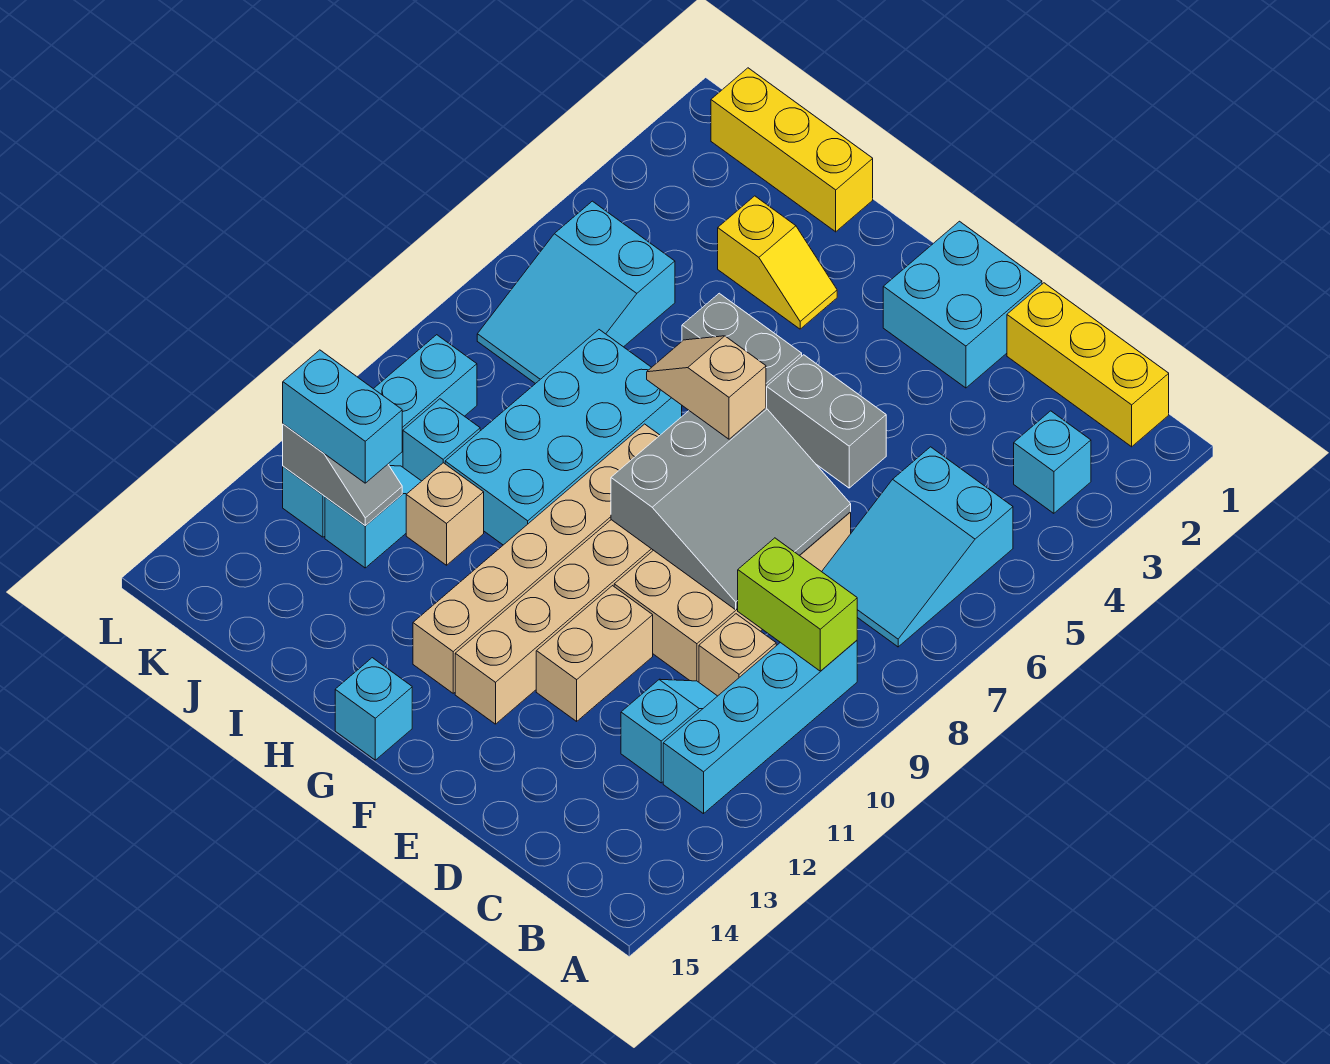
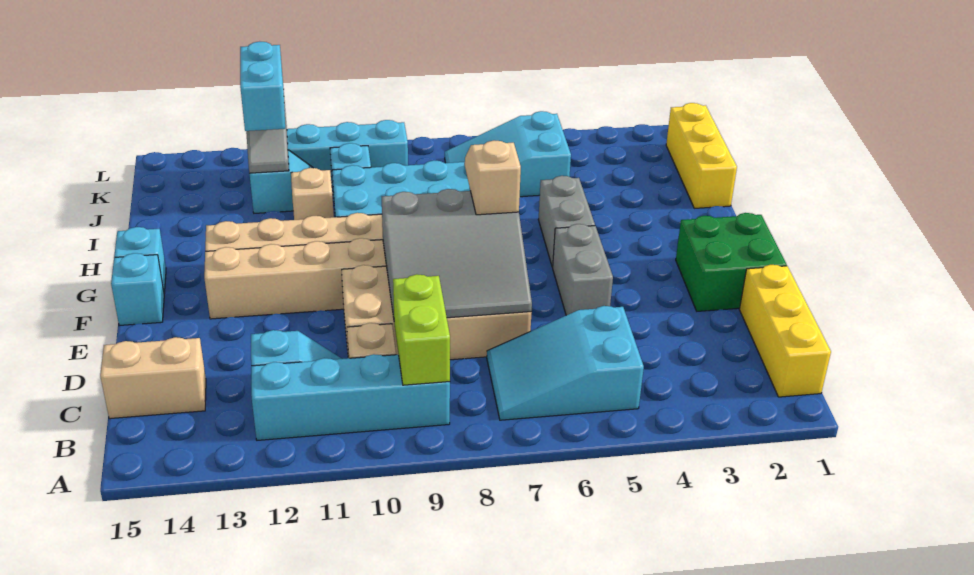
cyan brick B3 level 1 -> cyan brick F15 level 1
cyan brick E1:F2 level 1 -> green brick E1:F2 level 1
tan brick E11:E12 level 1 -> tan brick C14:C15 level 1
yellow slope H3:I3 level 1 top I -> none

